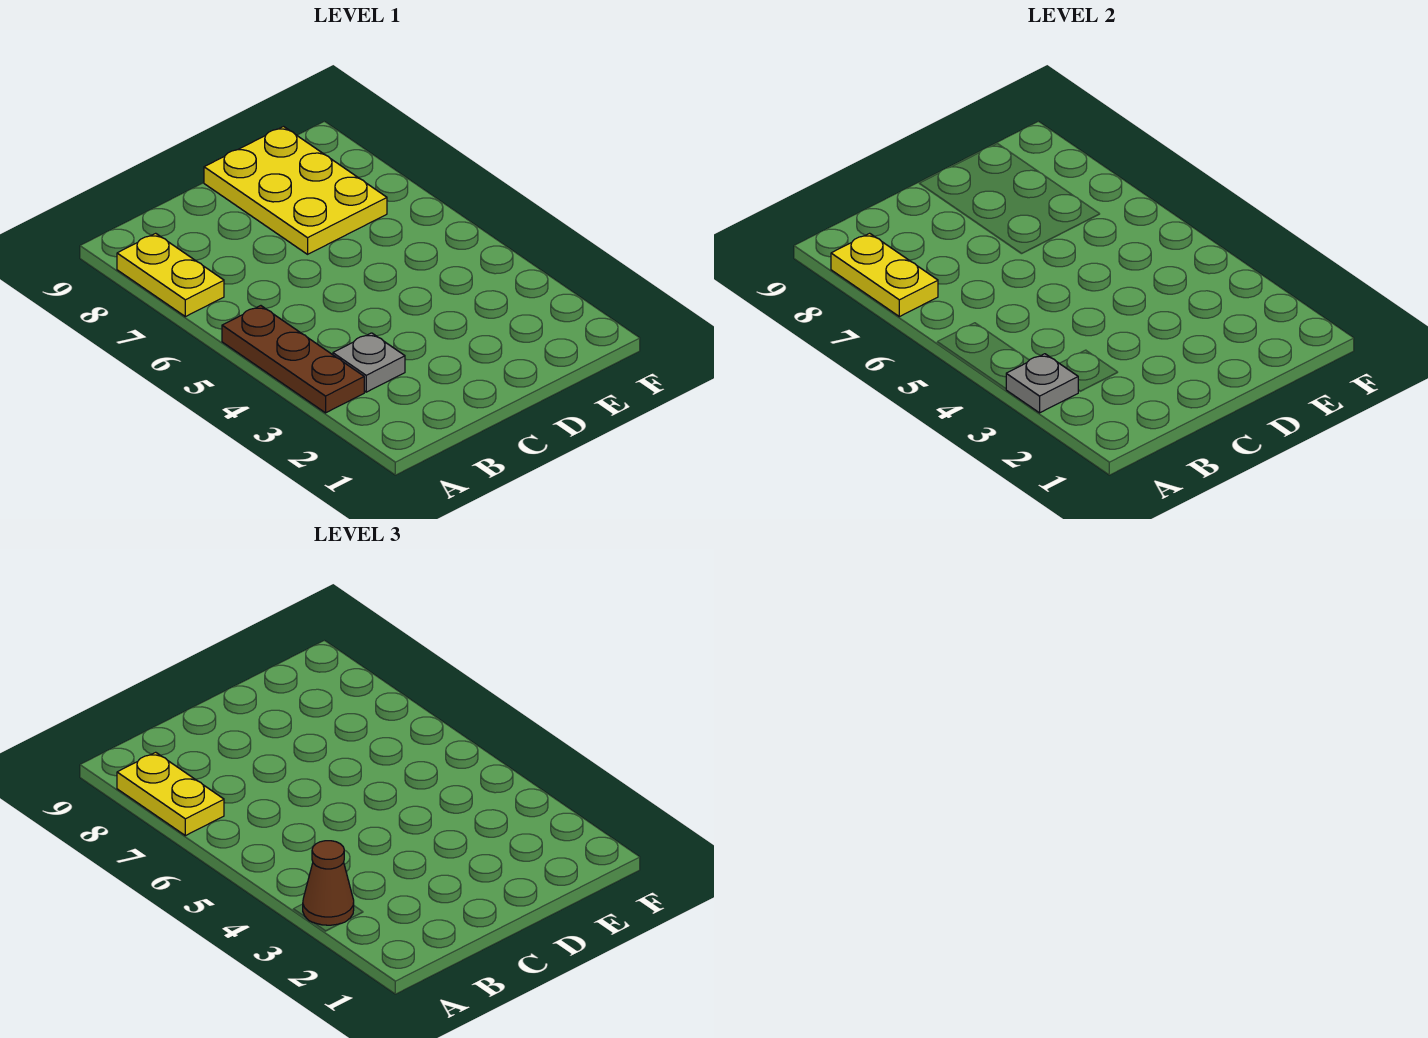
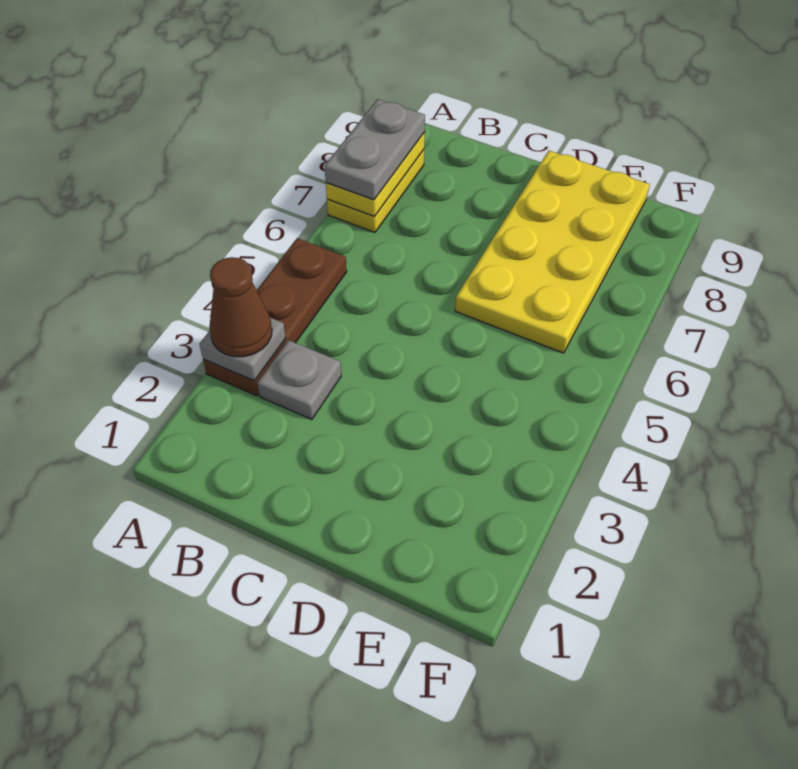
yellow plate A7:A8 level 3 -> grey plate A7:A8 level 3
yellow plate D7:E9 level 1 -> yellow plate D6:E9 level 1

